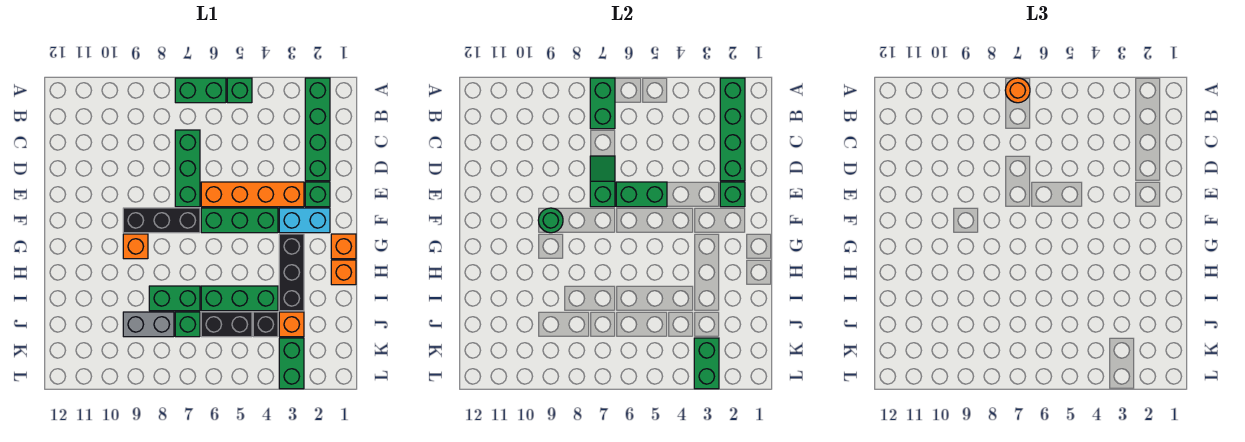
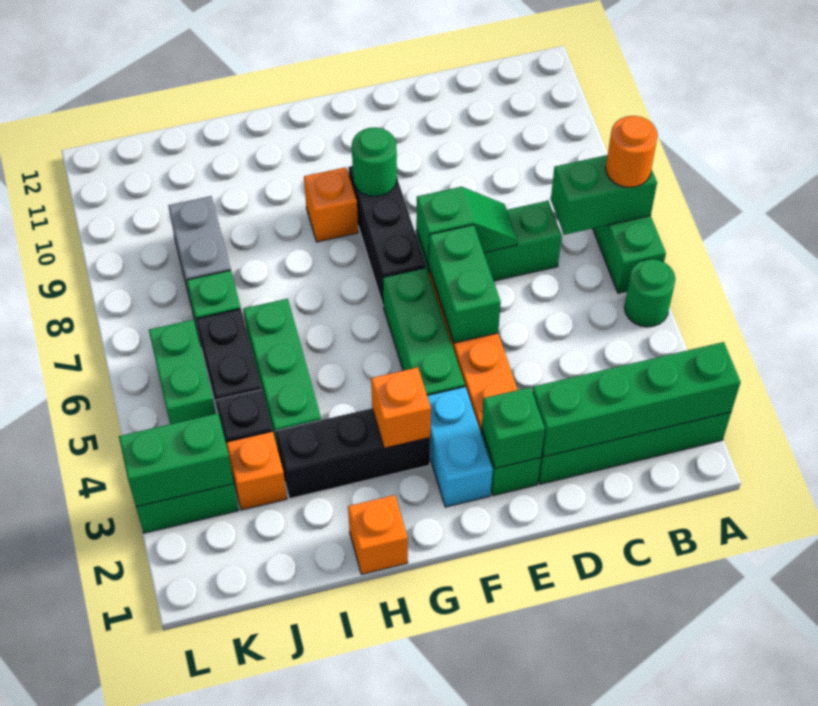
green brick A5 level 1 -> green round brick A5 level 1
orange brick G1 level 1 -> orange brick G3 level 2
green brick I7:I8 level 1 -> green brick K5:K6 level 1

